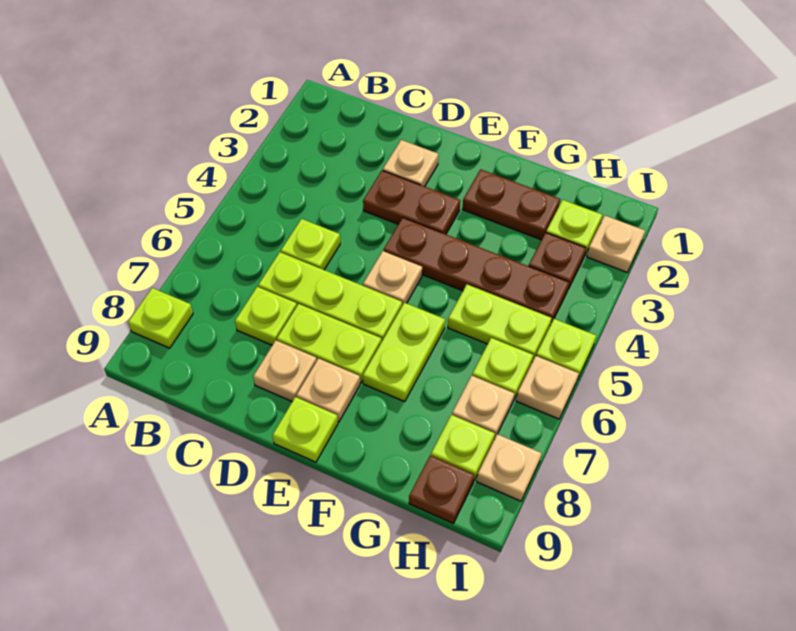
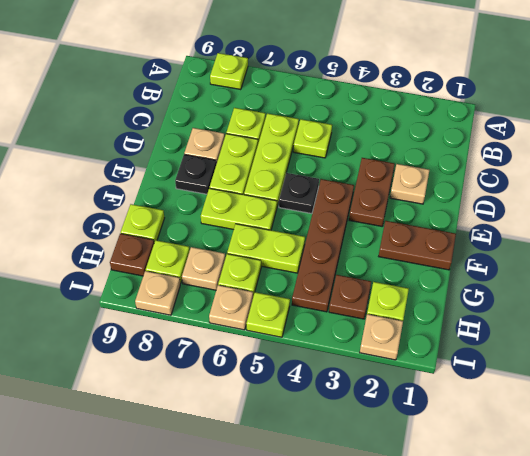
tan plate E5 level 1 -> black plate E5 level 1
tan plate E8 level 1 -> black plate E8 level 1
lime plate E9 level 1 -> lime plate G9 level 1
brown plate F2:G2 level 1 -> brown plate F1:F2 level 1
lime plate G5:H5 level 1 -> lime plate G5:G6 level 1

